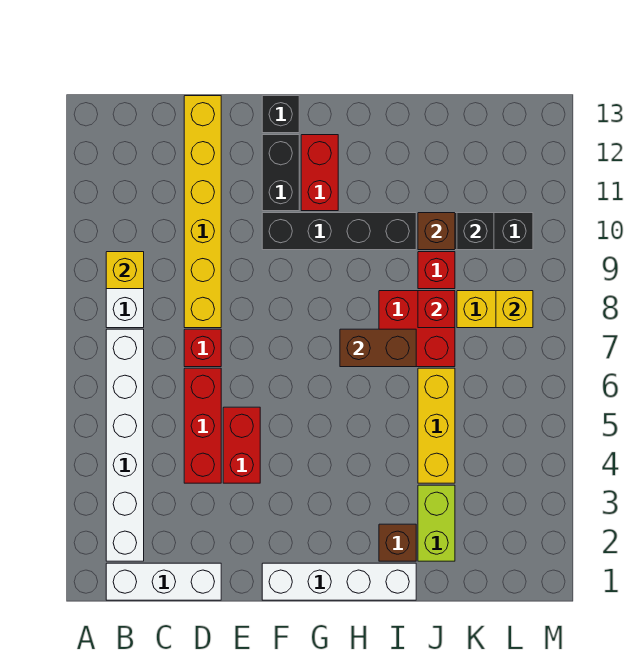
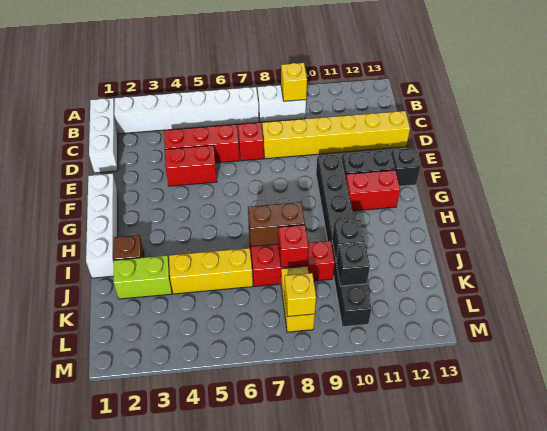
brown brick H7:I7 level 2 -> brown brick I7:I8 level 2
brown brick J10 level 2 -> black brick J10 level 2

